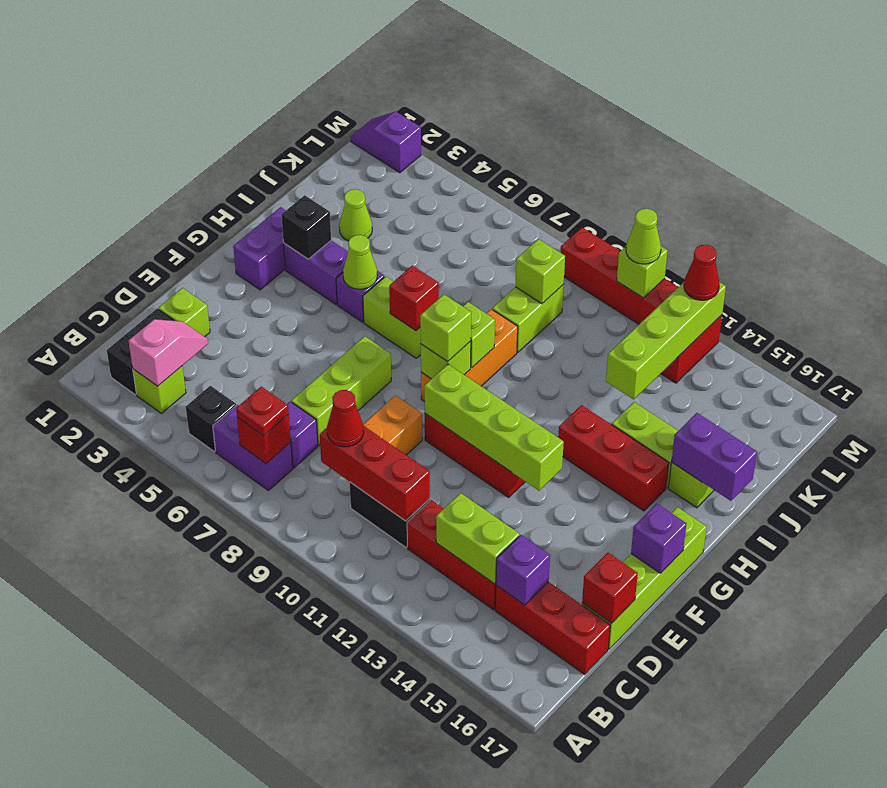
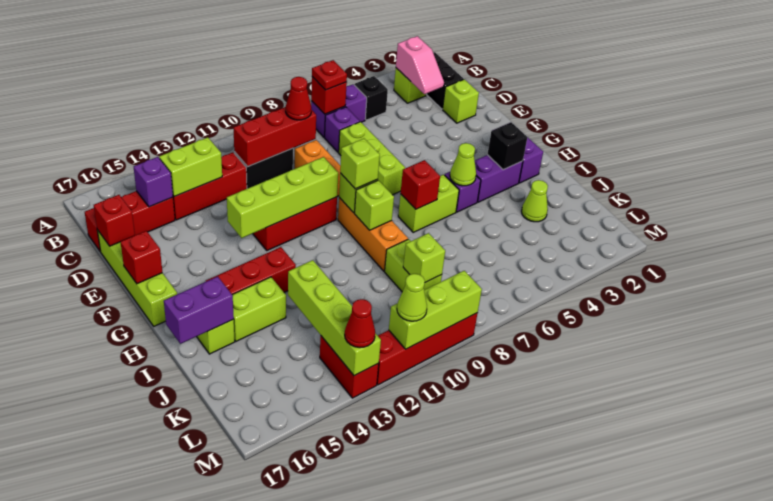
purple brick F17 level 2 -> red brick F17 level 2
purple slope M1:M2 level 1 top 2 -> none
lime brick M11 level 2 -> lime brick M9:M11 level 2

